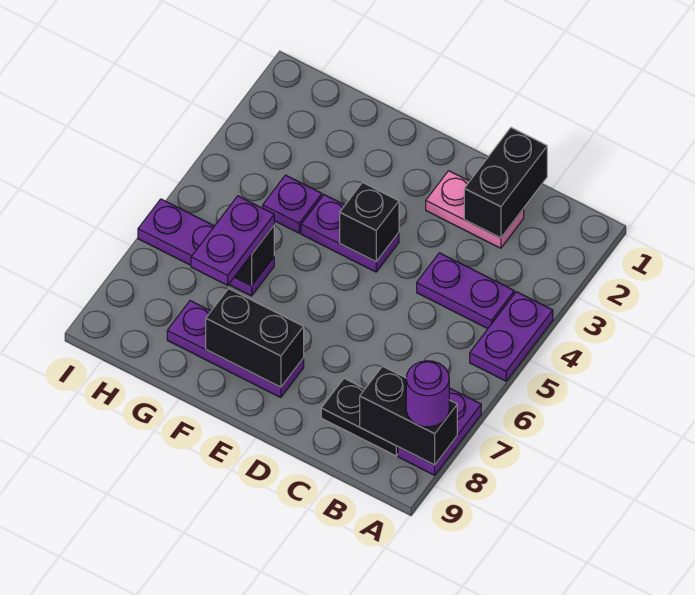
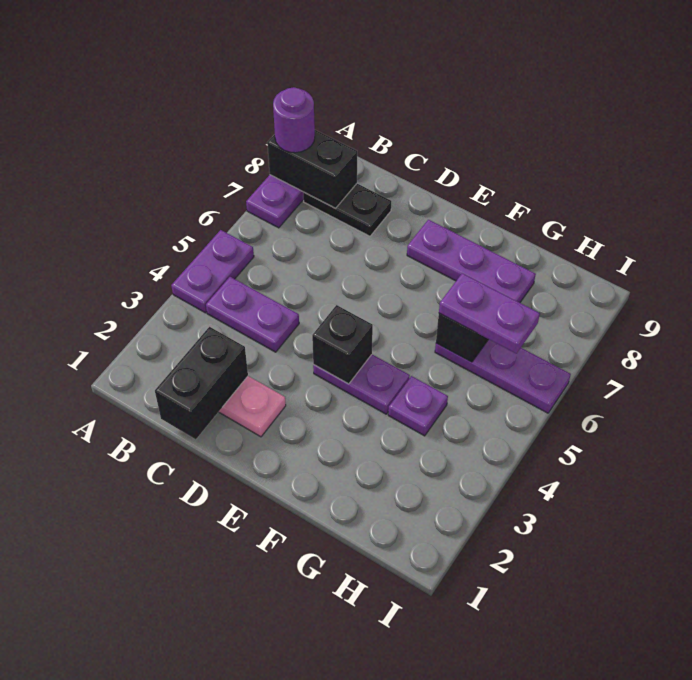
black brick E8:F8 level 2 -> none
purple plate G6:G7 level 3 -> purple plate G6:H6 level 3

